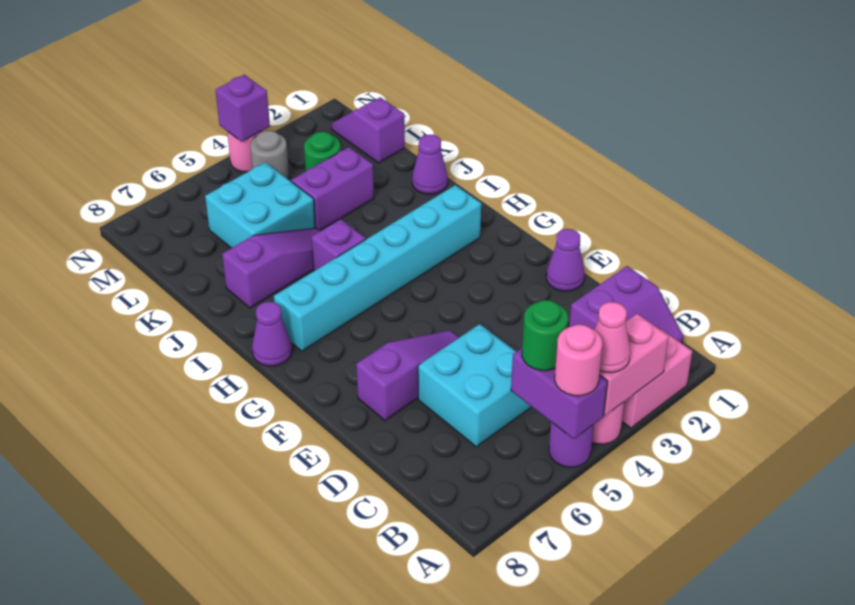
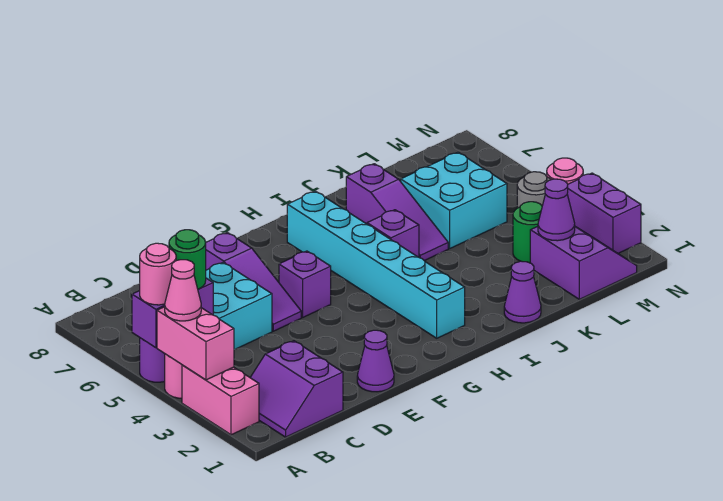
purple cone H8 level 1 -> purple cone L2 level 2
purple brick K3:K4 level 1 -> purple brick N2:N3 level 1
purple slope L1:M1 level 1 top L -> purple slope L1:M2 level 1 top L
purple brick N4 level 2 -> purple brick F5 level 1

